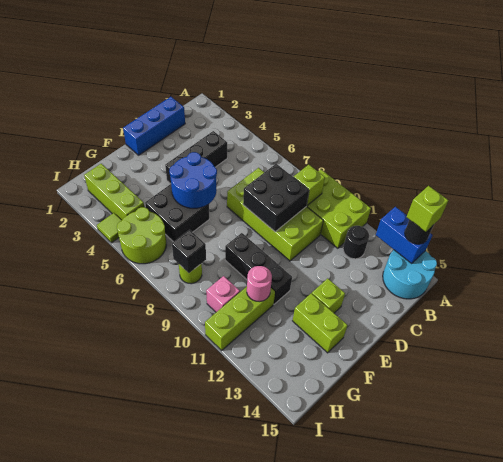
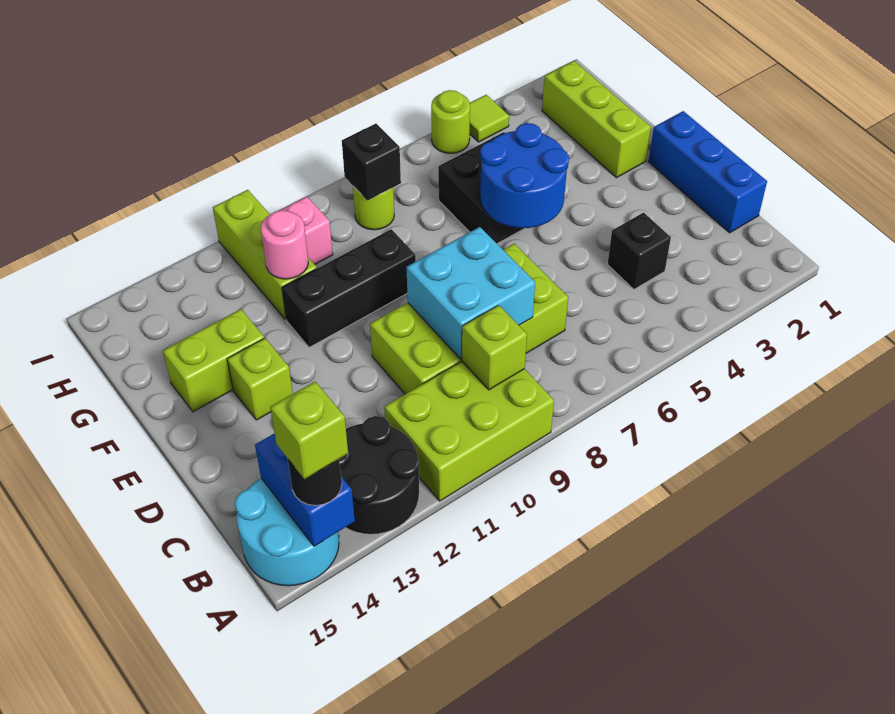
blue brick A13:A14 level 2 -> blue brick A14:B14 level 2
black round brick B12 level 1 -> black round brick A12:B13 level 1
black brick C4:E4 level 1 -> black brick C4 level 1
black brick C8:D9 level 2 -> cyan brick C8:D9 level 2
lime brick H2:H4 level 1 -> lime brick F2:H2 level 1
lime round brick H5:I6 level 1 -> lime round brick I5 level 1

